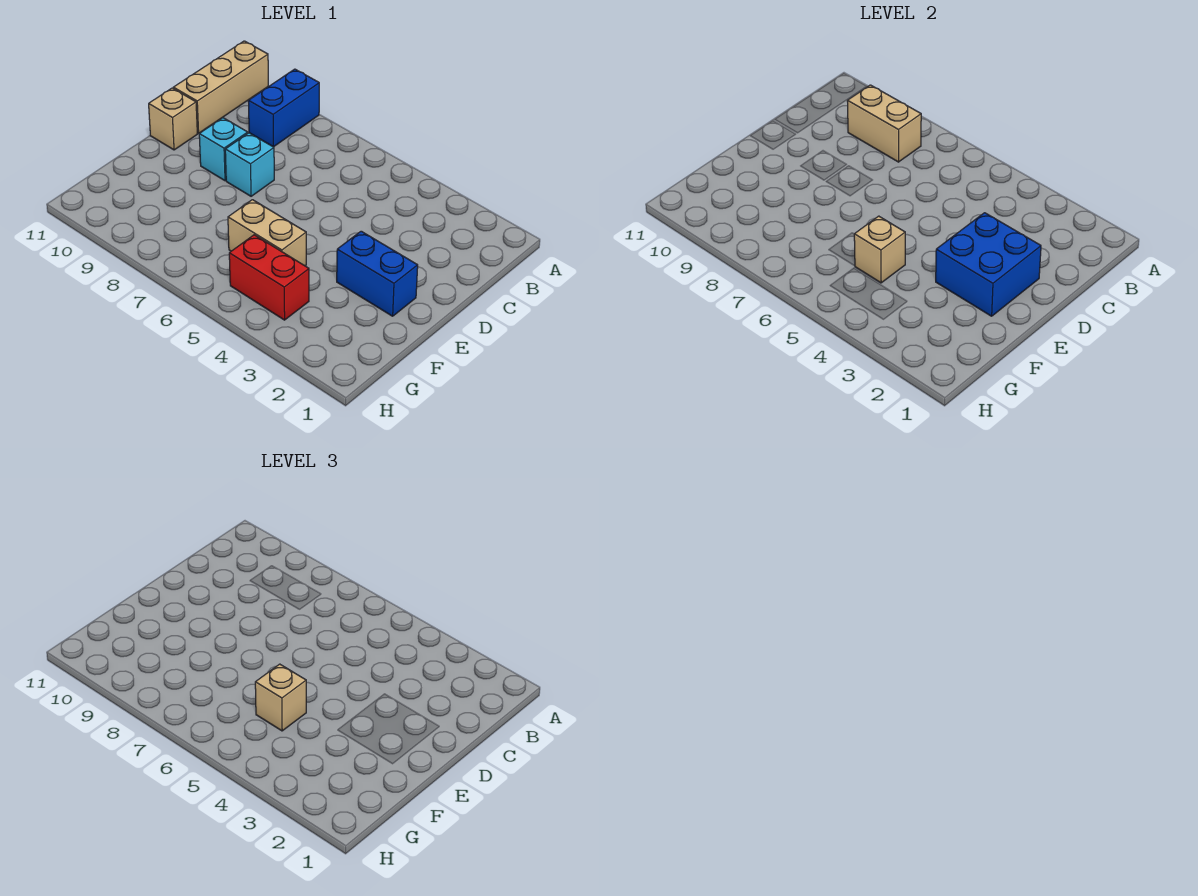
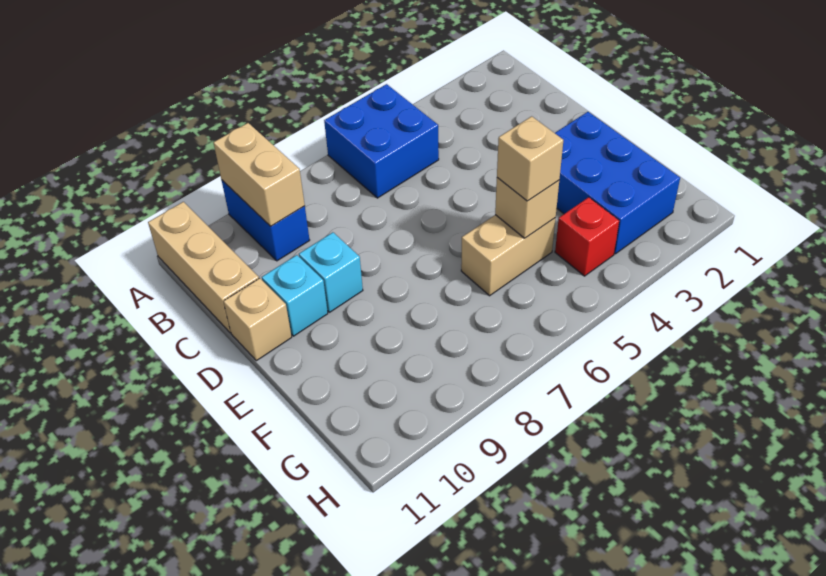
tan brick B8:B9 level 2 -> tan brick A9:B9 level 2
blue brick D2:E3 level 2 -> blue brick A5:B6 level 1
cyan brick D8 level 1 -> cyan brick D10 level 1
blue brick E2:E3 level 1 -> blue brick E2:G3 level 1
red brick G4:G5 level 1 -> red brick G4 level 1

